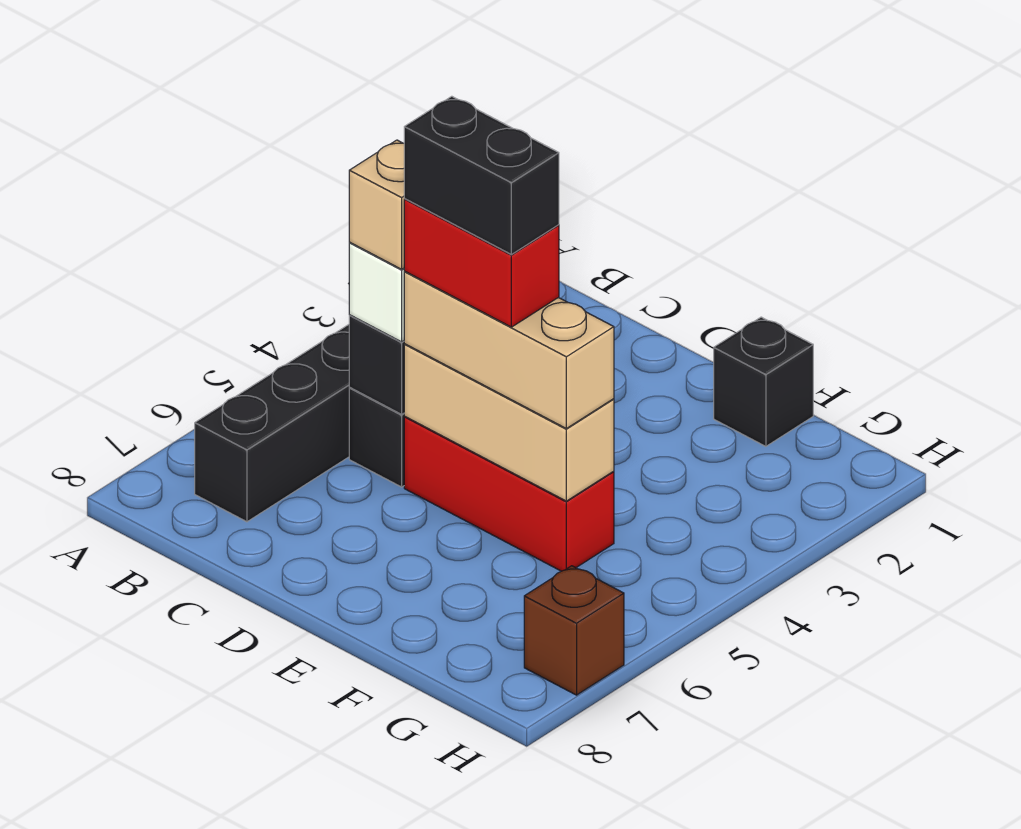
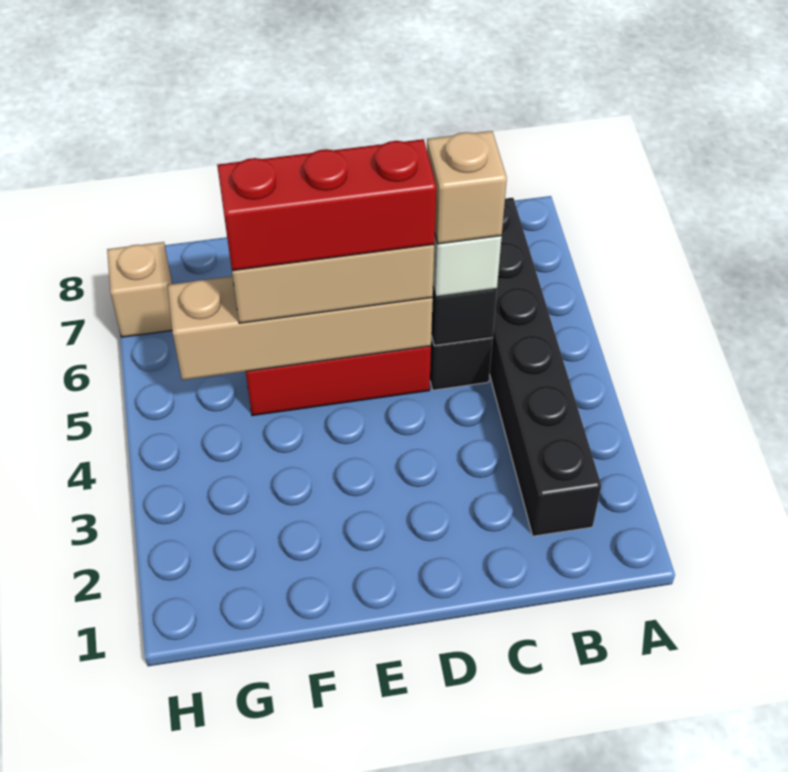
tan brick D5:F5 level 2 -> tan brick D5:G5 level 2
red brick D5:E5 level 4 -> red brick D5:F5 level 4
black brick D5:E5 level 5 -> none
black brick F1 level 1 -> none
brown brick H7 level 1 -> tan brick H7 level 1

